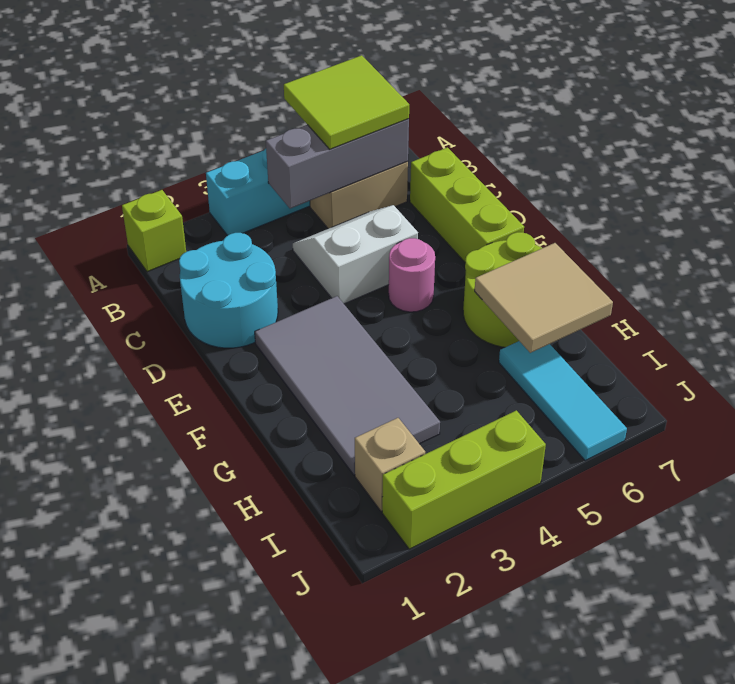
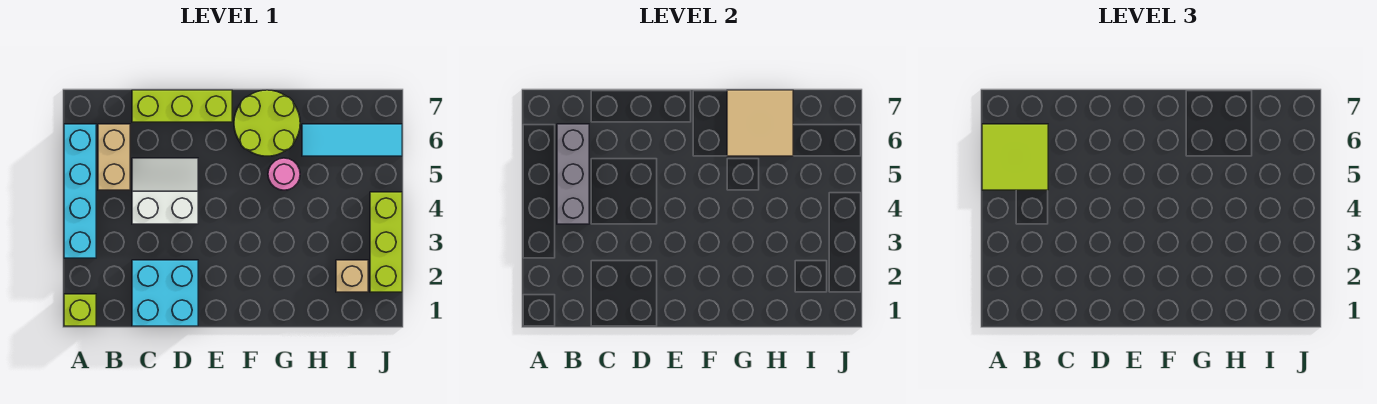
cyan round brick C1:D2 level 1 -> cyan brick C1:D2 level 1
white slope C4:D5 level 1 top D -> white slope C4:D5 level 1 top 4
grey tile E2:H3 level 1 -> none
pink round brick E5 level 1 -> pink round brick G5 level 1

